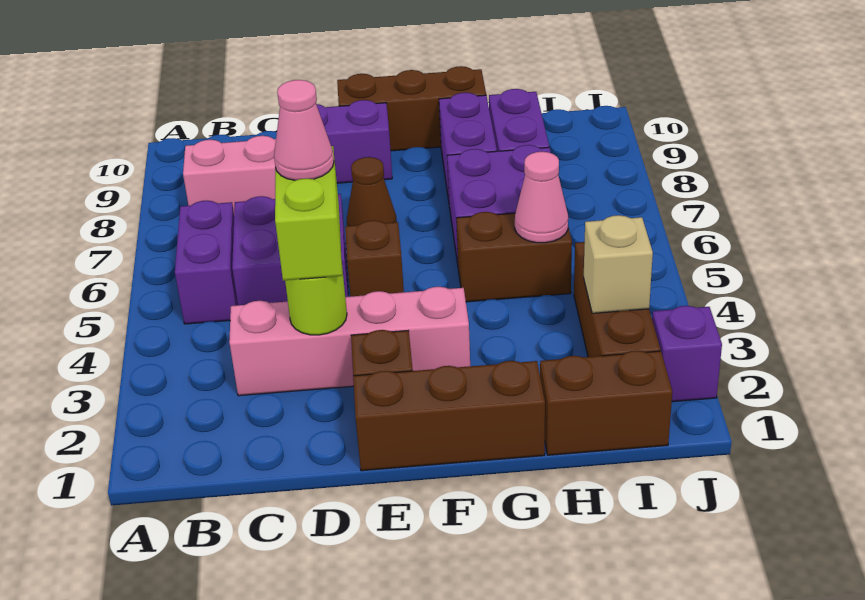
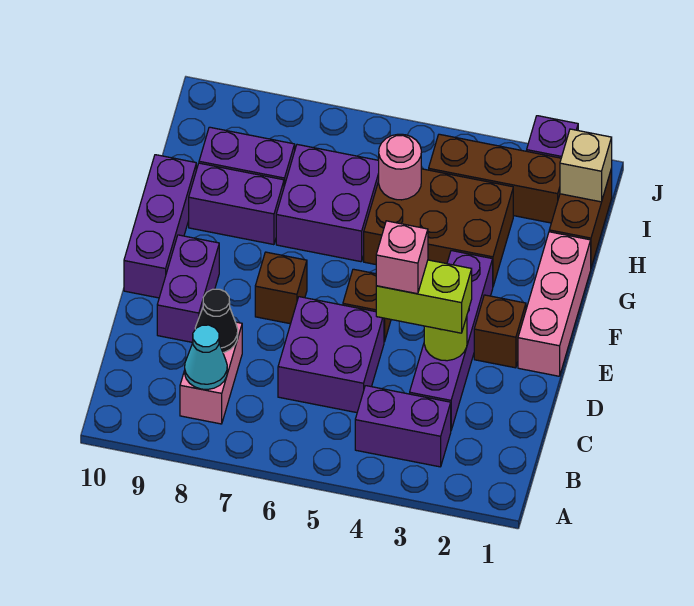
purple brick B5:B6 level 1 -> purple brick B3:B4 level 1
none -> cyan cone B8 level 2
pink brick C3:F3 level 1 -> purple brick C3:F3 level 1
none -> black cone C8 level 2
pink cone D4 level 4 -> pink brick D4 level 4
brown brick E1:G1 level 1 -> pink brick E1:G1 level 1
brown cone E7 level 1 -> brown brick E7 level 1
brown brick E10:G10 level 1 -> purple brick E10:G10 level 1
brown brick G5:H5 level 1 -> brown brick G3:H5 level 1
pink cone H5 level 2 -> pink round brick H5 level 2
tan brick I3 level 2 -> tan brick I1 level 2

